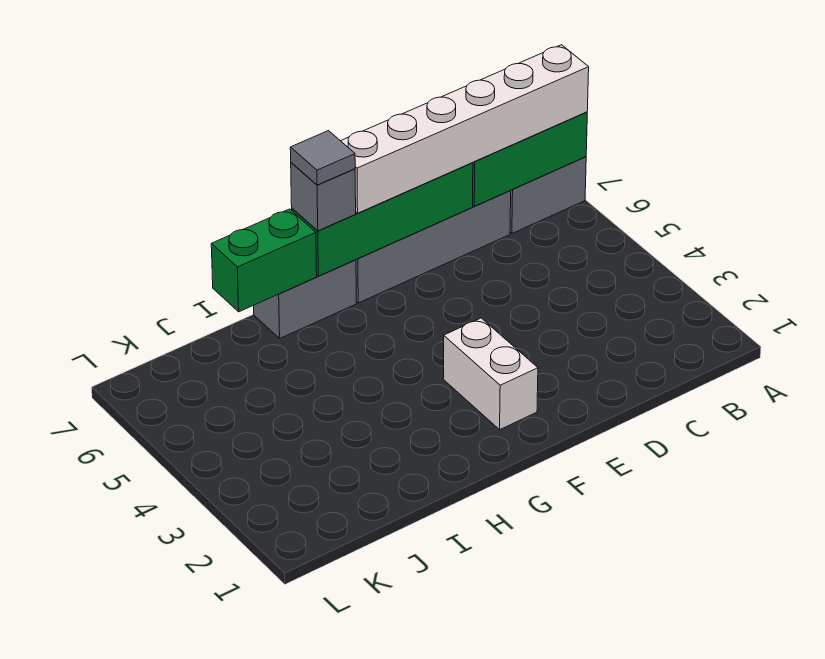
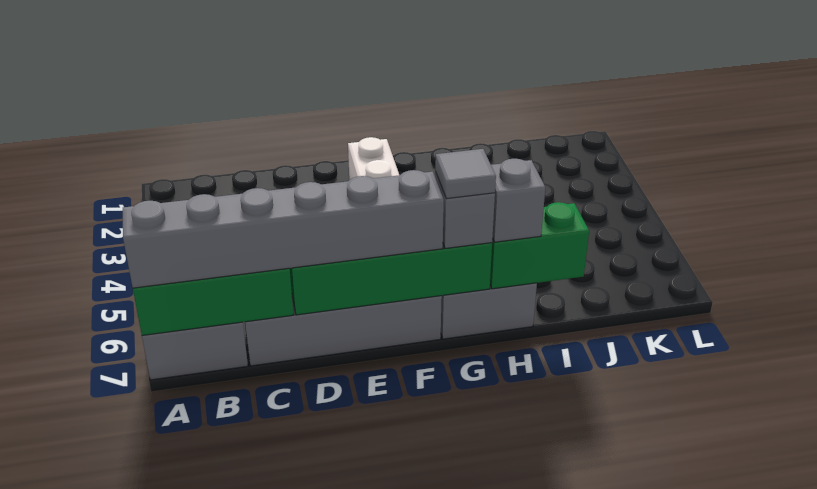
white brick A7:F7 level 3 -> grey brick A7:F7 level 3
none -> grey brick H7 level 3

